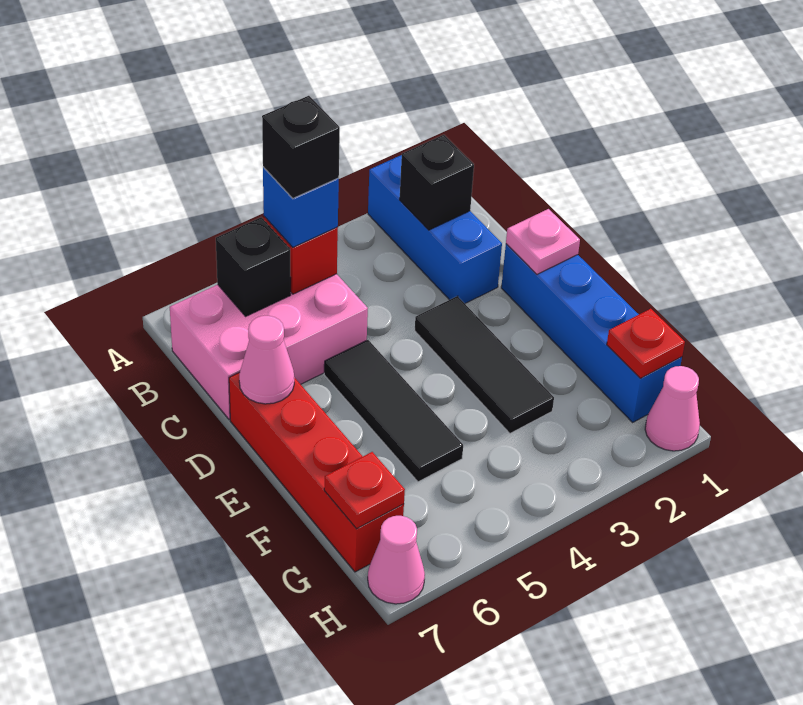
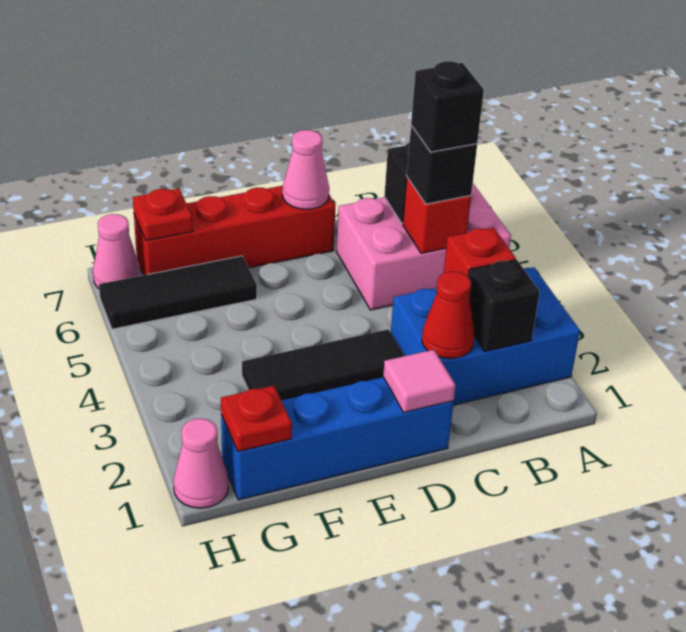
blue brick A2:C2 level 1 -> blue brick A2:C3 level 1
none -> red brick B3 level 2
pink brick B5:C7 level 1 -> pink brick A5:C6 level 1
blue brick B5 level 3 -> black brick B5 level 3
none -> red cone C2 level 2
pink plate D1 level 2 -> pink tile D1 level 2
black tile D5:F5 level 1 -> black tile F6:H6 level 1

